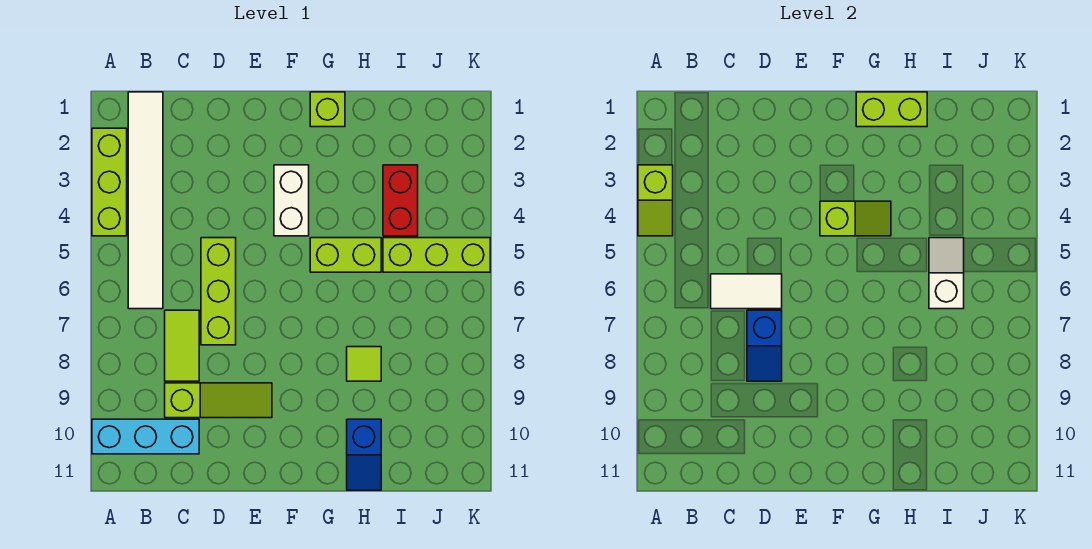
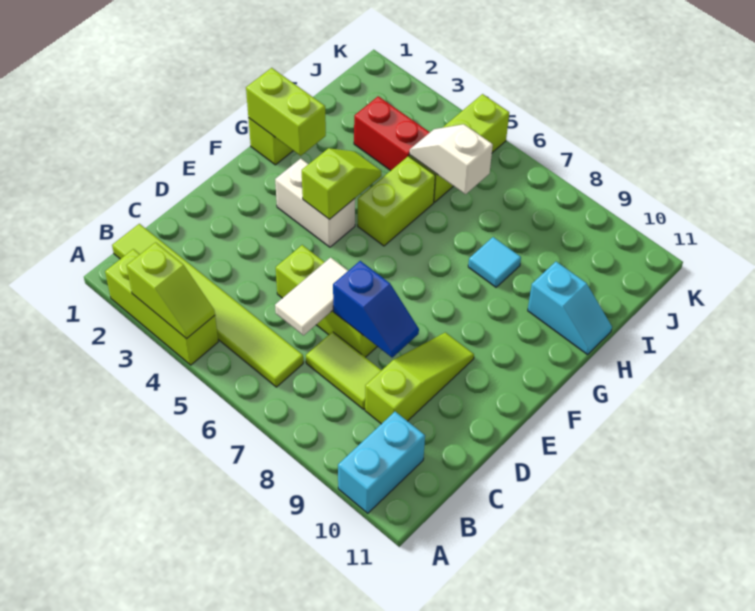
cyan brick A10:C10 level 1 -> cyan brick A10:B10 level 1
white tile B1:B6 level 1 -> lime tile B1:B6 level 1
lime brick G1:H1 level 2 -> lime brick G1:G2 level 2
lime tile H8 level 1 -> cyan tile H8 level 1
blue slope H10:H11 level 1 top 10 -> cyan slope H10:H11 level 1 top 10

